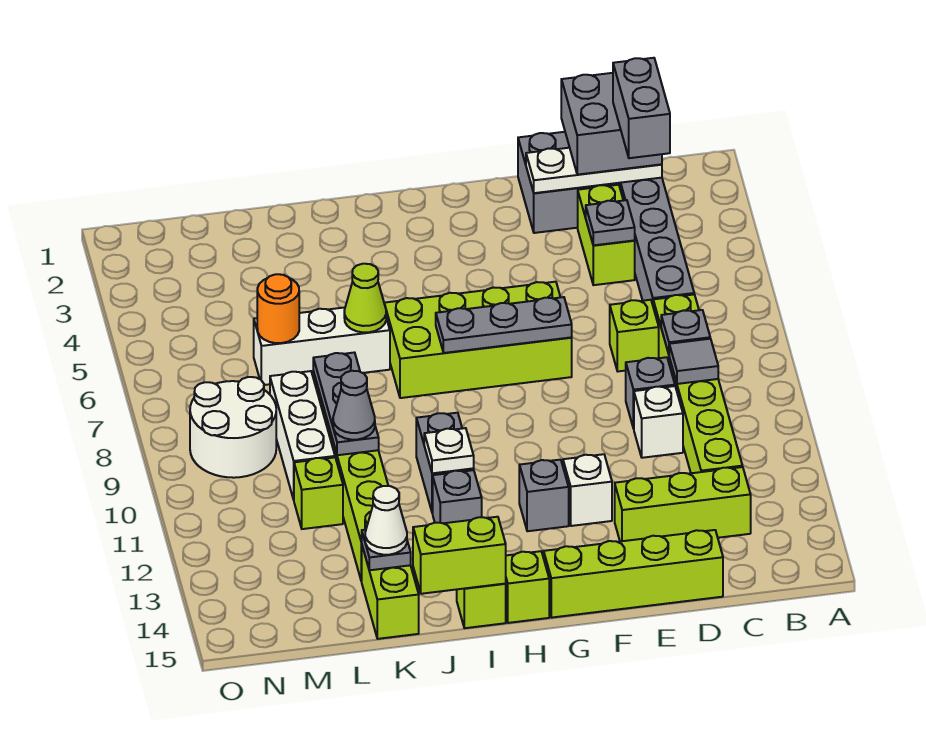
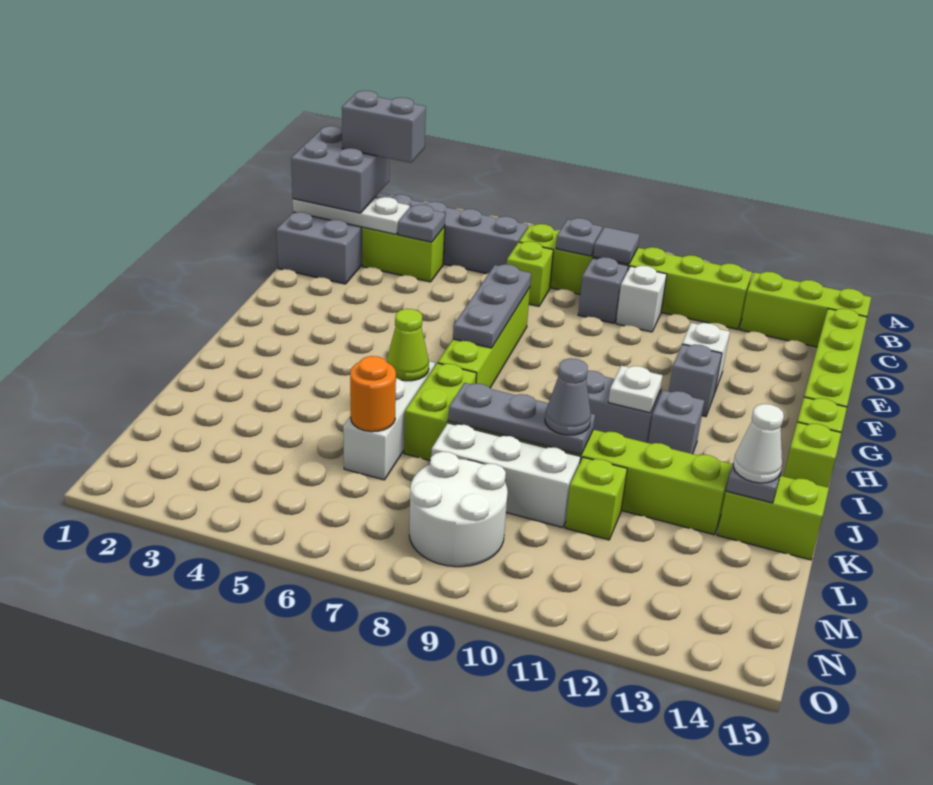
white plate C2:E2 level 2 -> white plate D1:D3 level 2
lime brick C13:E13 level 1 -> lime brick C13:C15 level 1
lime brick F6:I7 level 1 -> lime brick F7:I7 level 1
lime brick I15:J15 level 2 -> lime brick J7:K7 level 1

